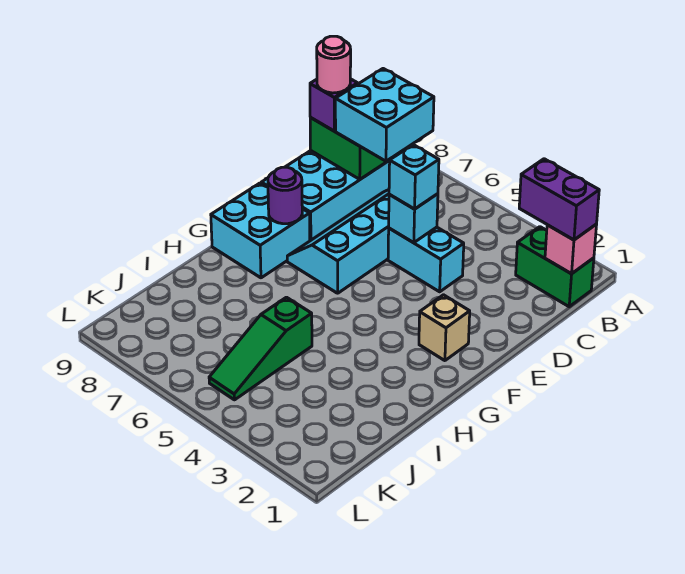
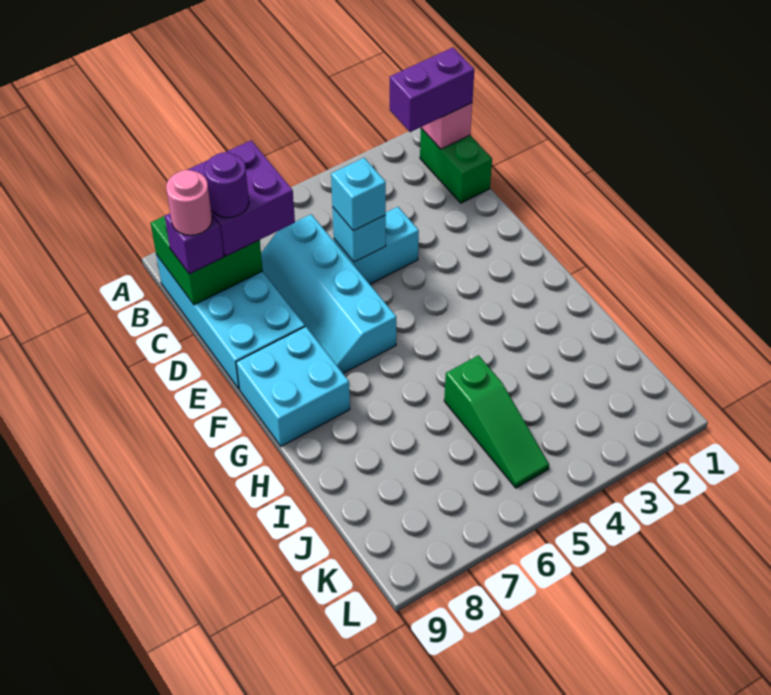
green brick B1:B2 level 1 -> green brick B1:C1 level 1
cyan brick B7:C8 level 3 -> purple brick B7:C8 level 3
tan brick F2 level 1 -> none
purple round brick F8 level 2 -> purple round brick C8 level 4

